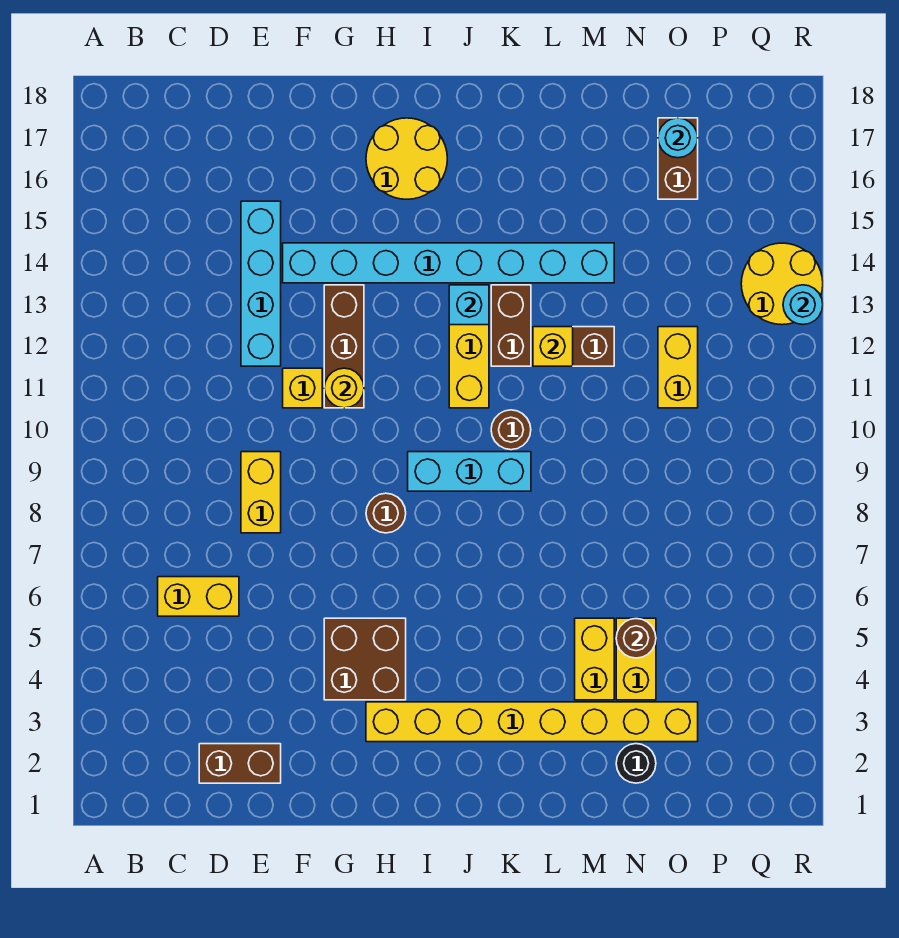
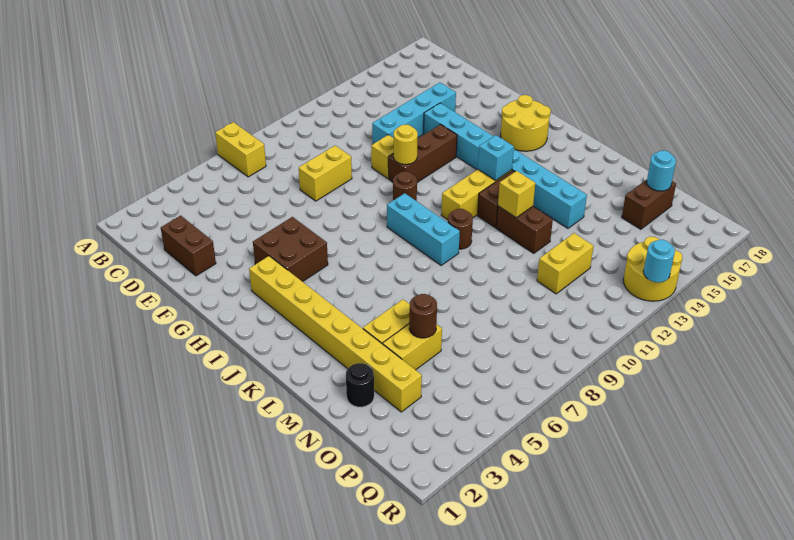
yellow brick C6:D6 level 1 -> yellow brick A7:B7 level 1
brown round brick H8 level 1 -> brown round brick H10 level 1

